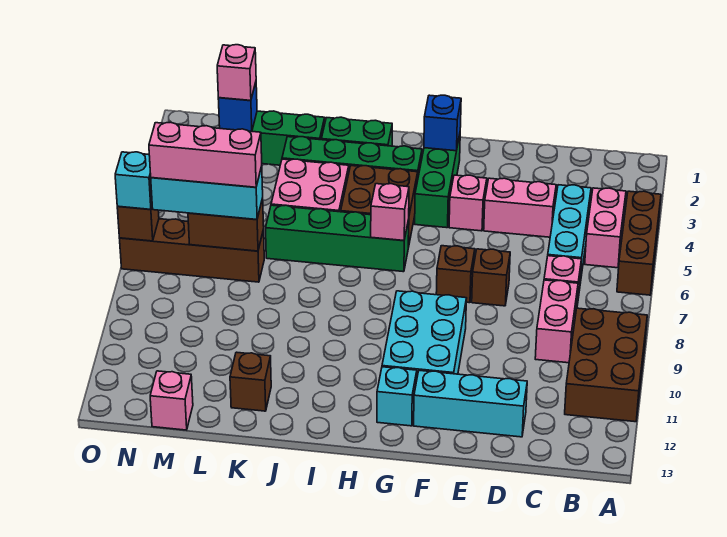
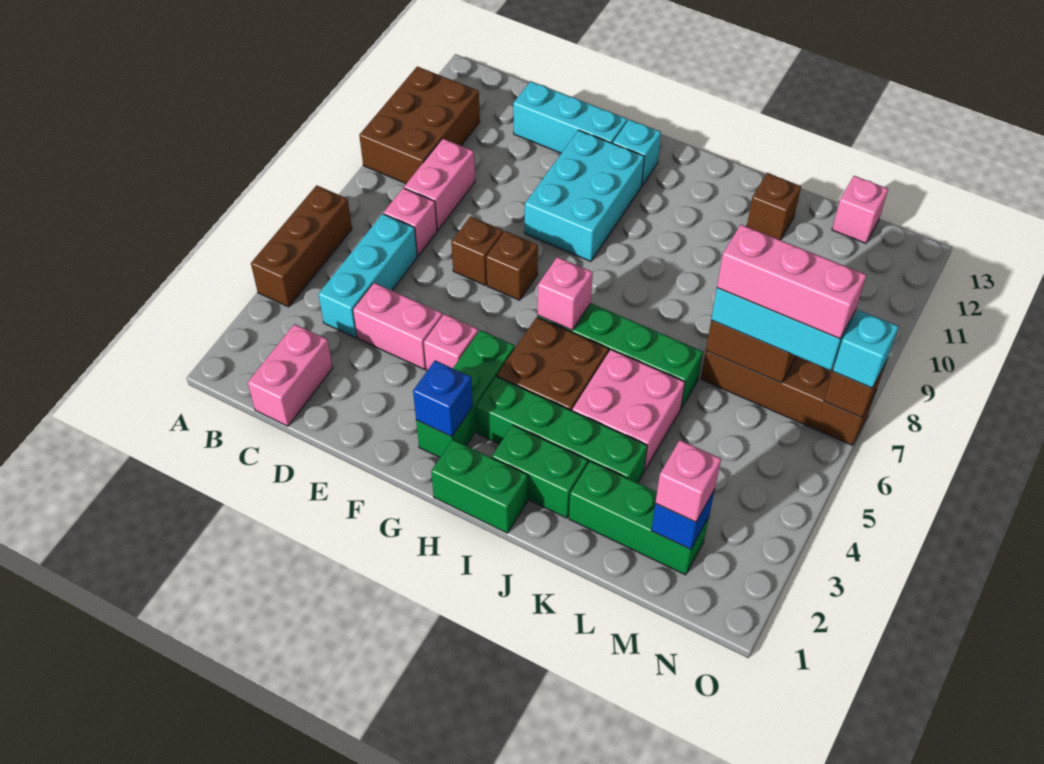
pink brick B4:B5 level 1 -> pink brick C1:C2 level 1
none -> green brick H1:I1 level 1

